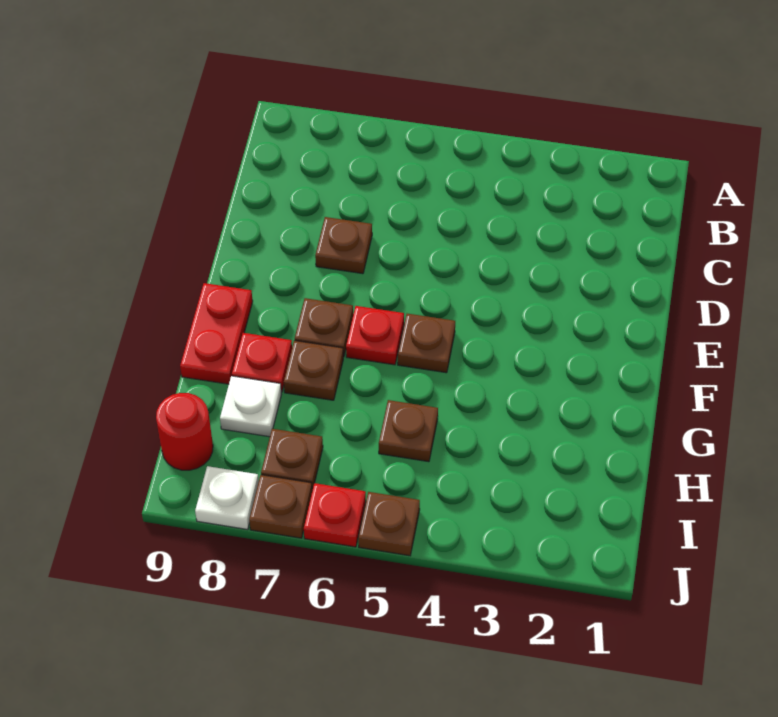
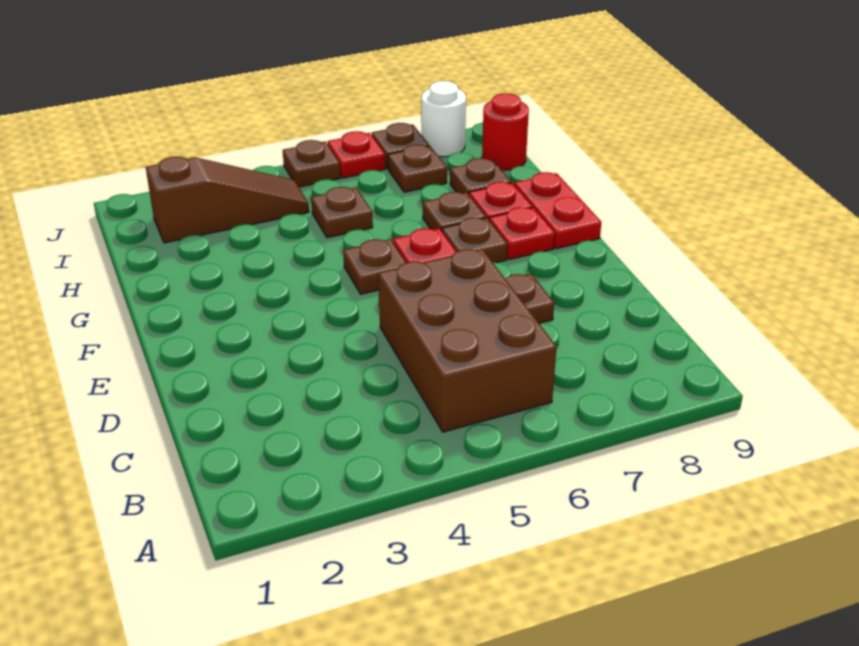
none -> brown brick B5:D6 level 1
none -> red plate F8 level 1
white plate H8 level 1 -> brown plate H8 level 1
none -> brown slope I2:I4 level 1 top 2
white plate J8 level 1 -> white round brick J8 level 1

